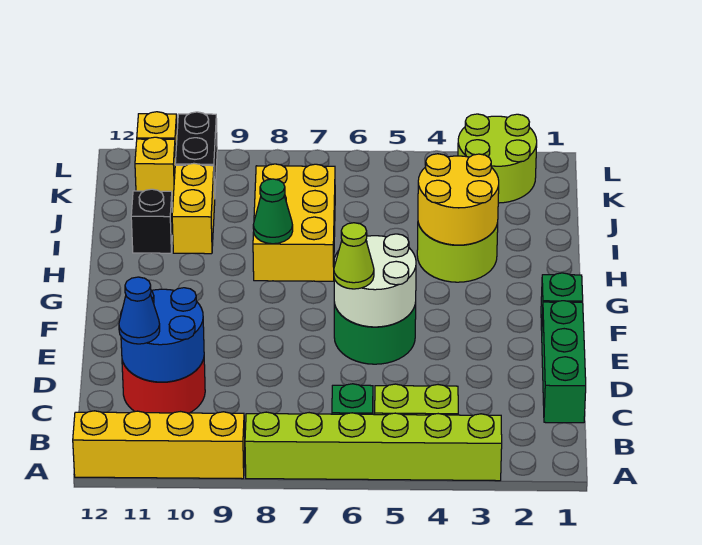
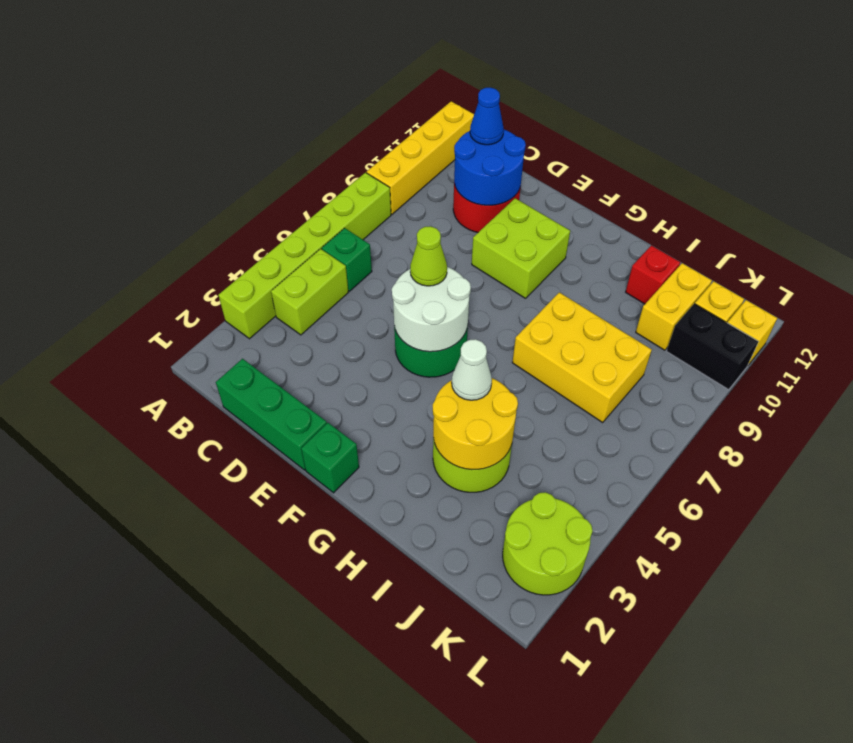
none -> lime brick E9:F10 level 1
none -> white cone H4 level 3
green cone H8 level 2 -> none
yellow brick I10:J10 level 1 -> yellow brick J10:J11 level 1
black brick I11 level 1 -> red brick I11 level 1

